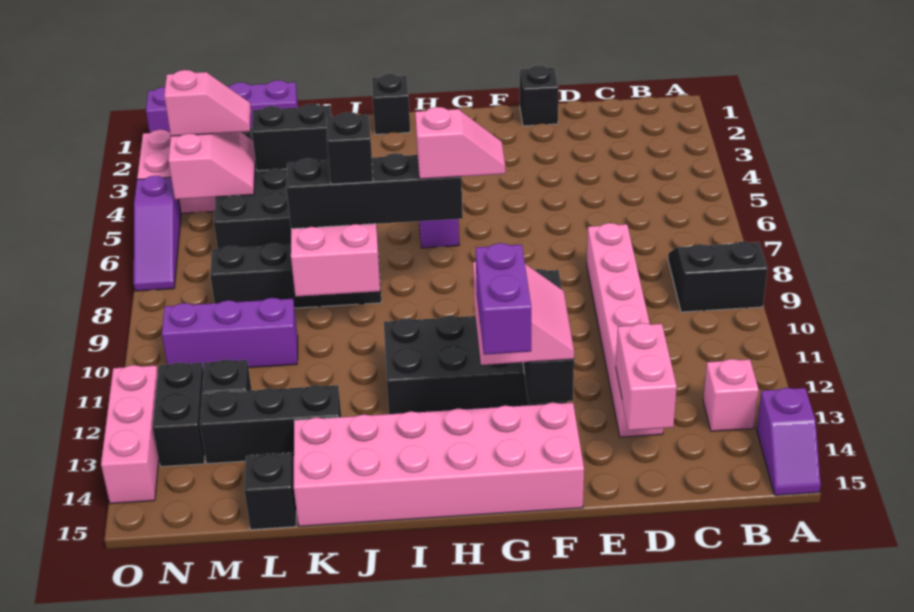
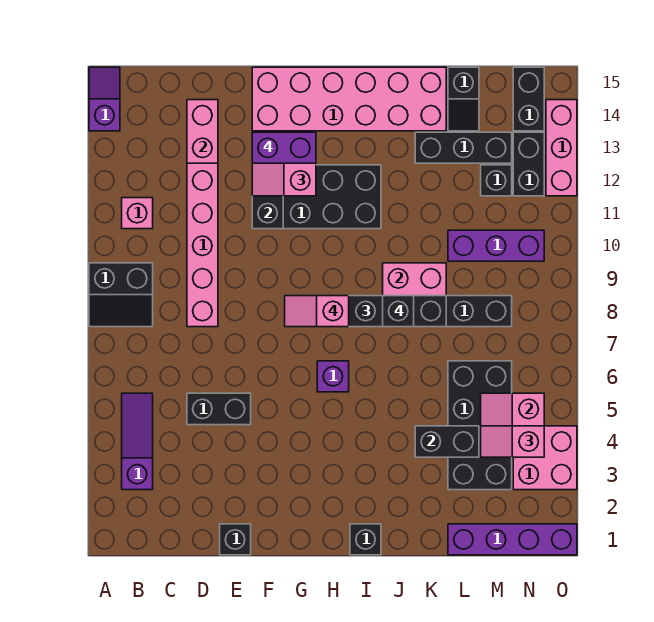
pink brick B13 level 1 -> pink brick B11 level 1
none -> black brick D5:E5 level 1
purple brick G13:G14 level 4 -> purple brick F13:G13 level 4
none -> black brick N14:N15 level 1
purple slope O5:O7 level 1 top 5 -> purple slope B3:B5 level 1 top 3

